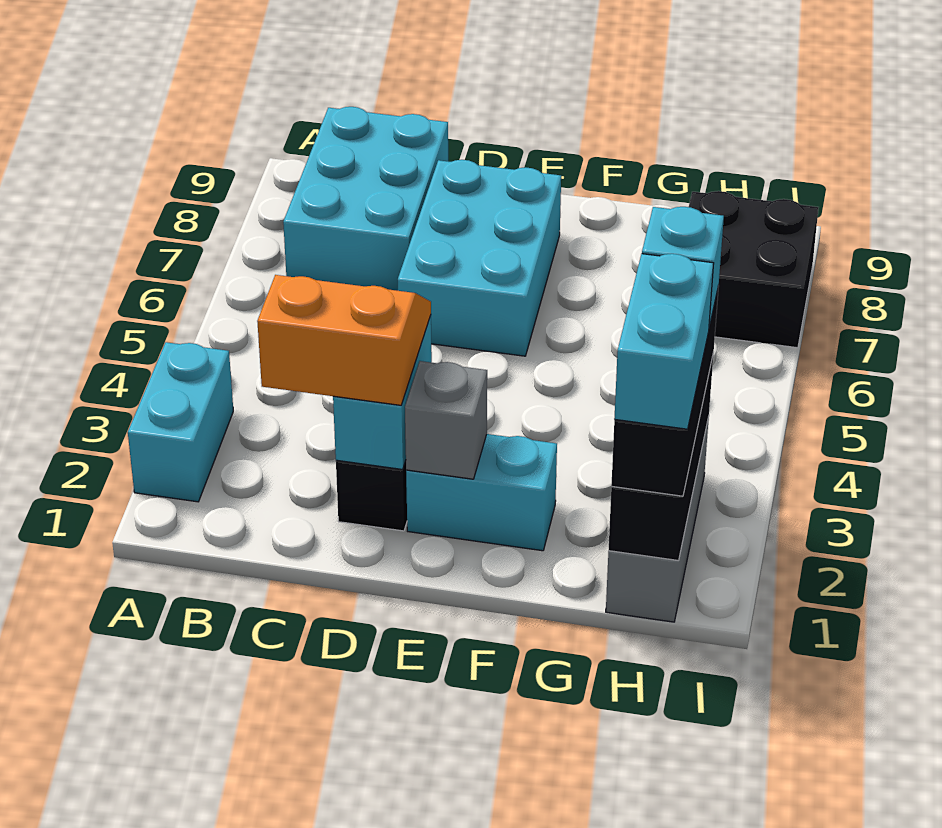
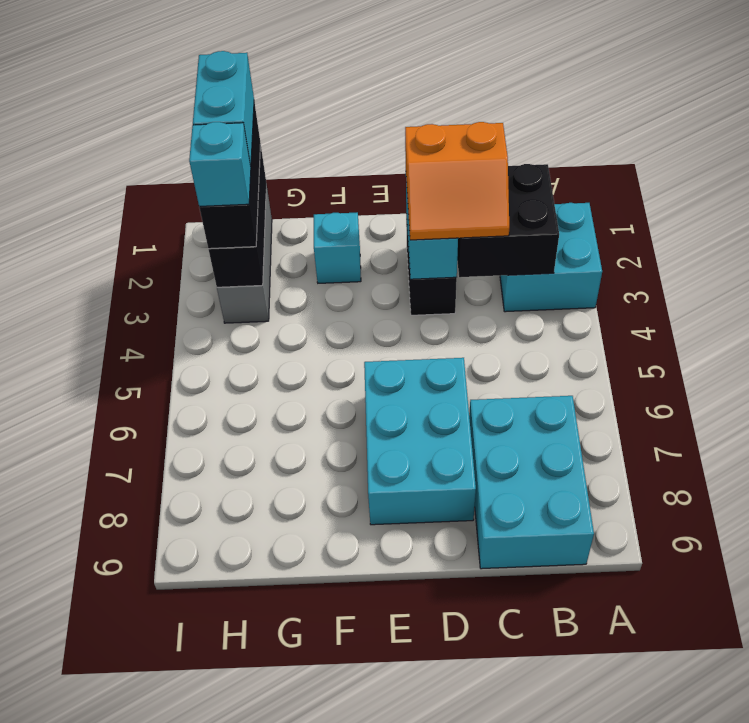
cyan brick A2:A3 level 1 -> cyan brick A2:B3 level 1
cyan brick E2:F2 level 1 -> cyan brick F2 level 1
grey brick E2 level 2 -> none
black brick H7:I8 level 1 -> black brick B2:C3 level 2

